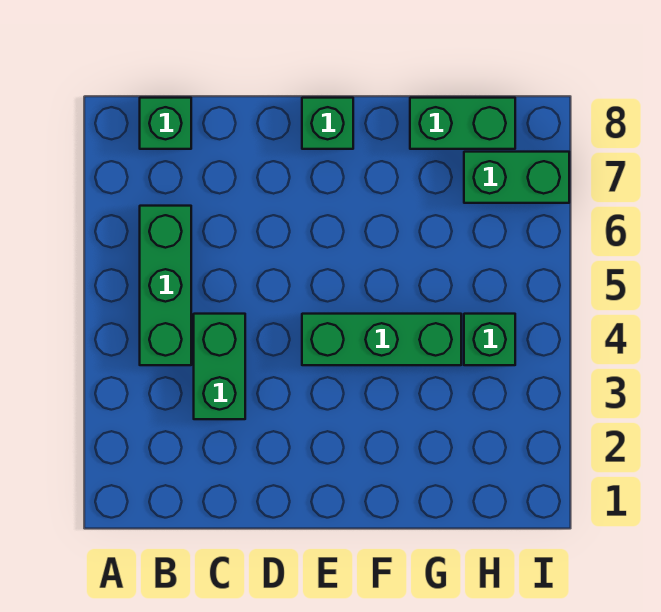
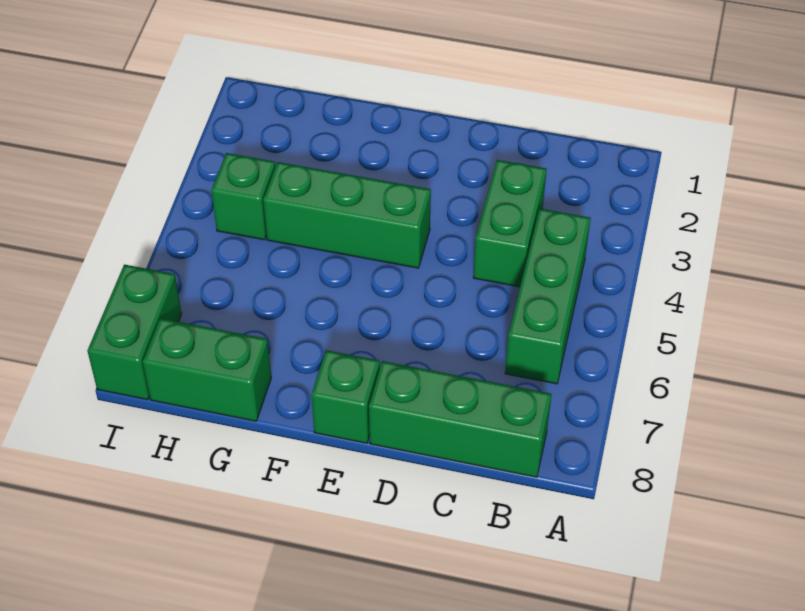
green brick B8 level 1 -> green brick B8:D8 level 1
green brick H7:I7 level 1 -> green brick I7:I8 level 1

